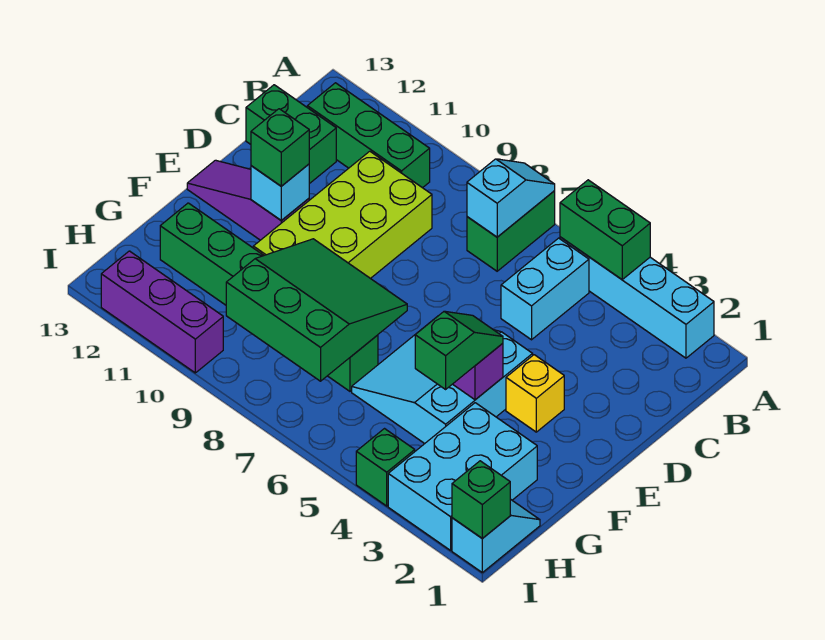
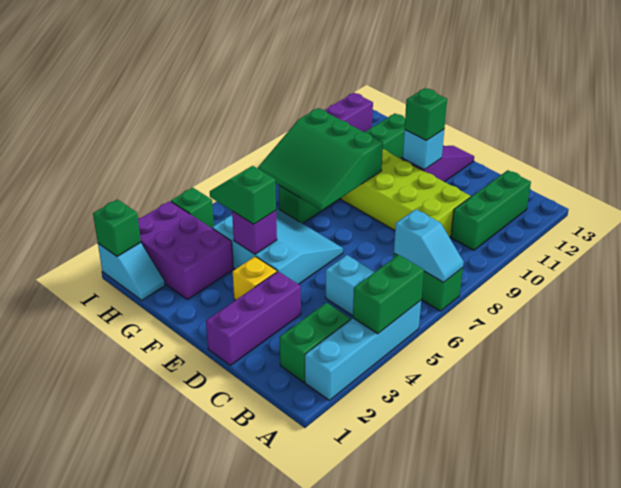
green brick C12:C13 level 1 -> green brick B2:B3 level 1
none -> purple brick D1:D3 level 1
green slope F4:G4 level 3 top G -> green slope F4:G4 level 3 top F
green slope F7:H9 level 2 top H -> green slope F7:H9 level 2 top 9
cyan brick G2:I3 level 1 -> purple brick G2:I3 level 1

